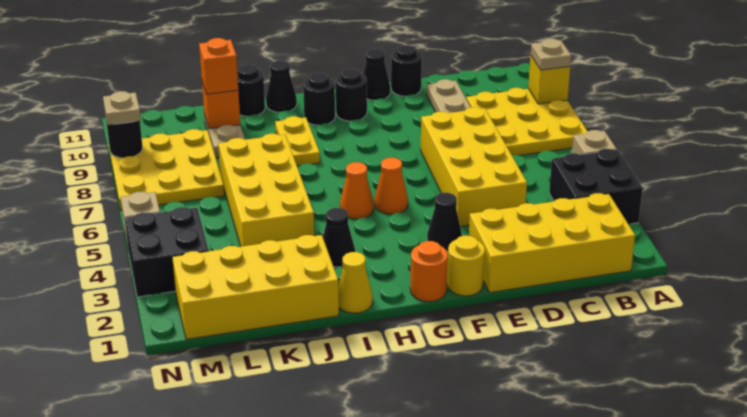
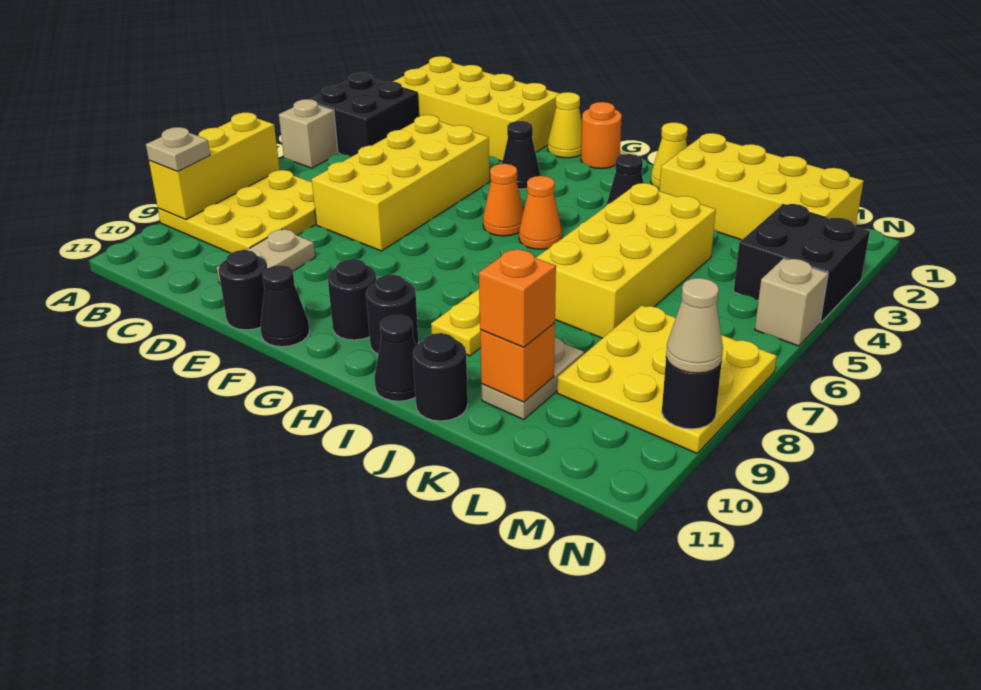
yellow brick A9 level 2 -> yellow brick A7:A9 level 2
yellow round brick F1 level 1 -> yellow cone F1 level 1
tan plate N9 level 3 -> tan cone N9 level 3

